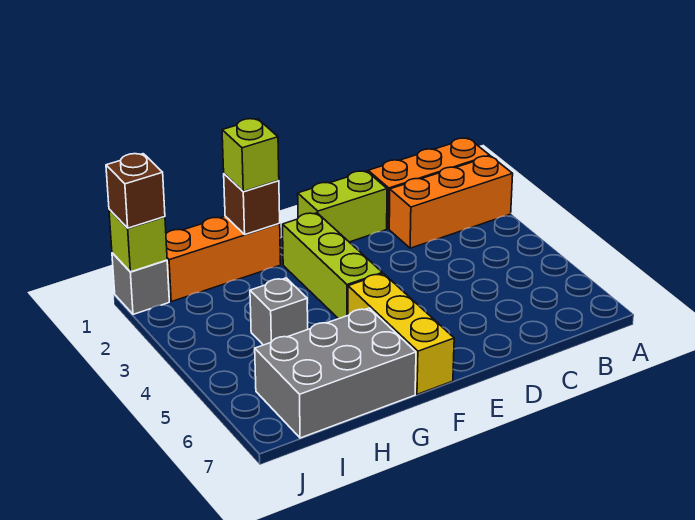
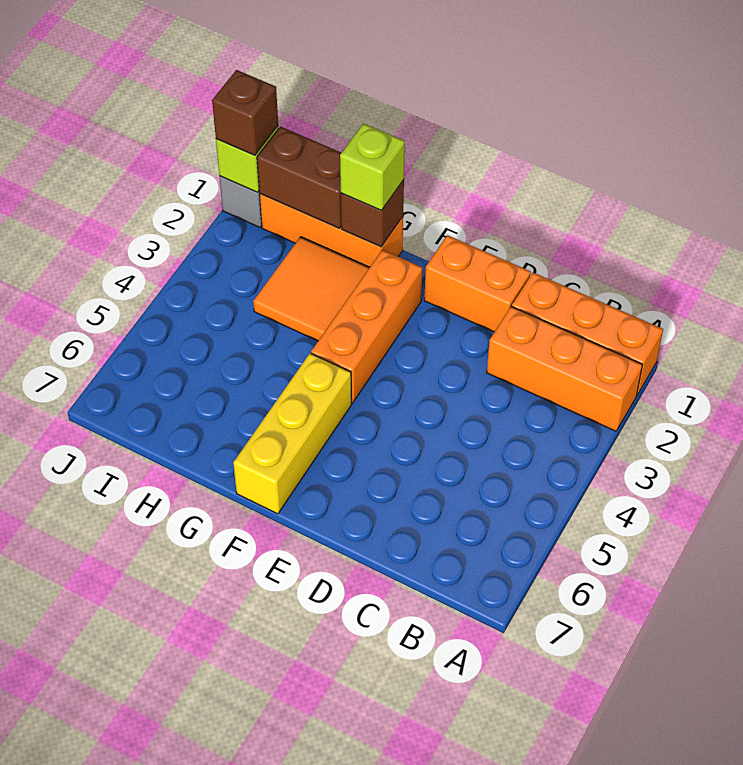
lime brick D1:E1 level 1 -> orange brick D1:E1 level 1
lime brick F2:F4 level 1 -> orange brick F2:F4 level 1
none -> orange tile G2:H3 level 1
grey brick G6:I7 level 1 -> none
none -> brown brick H1:I1 level 2
grey brick H4 level 1 -> none

